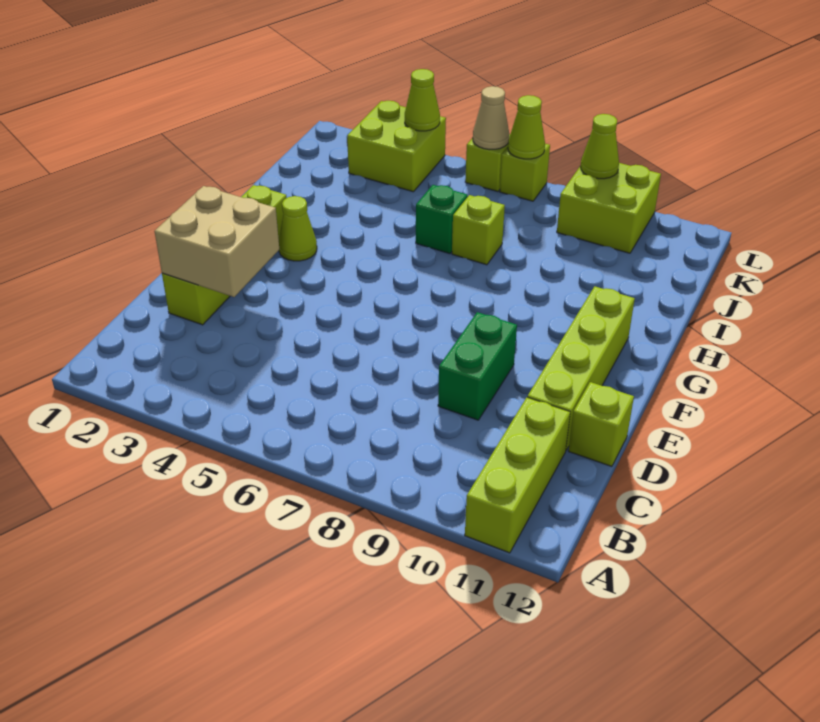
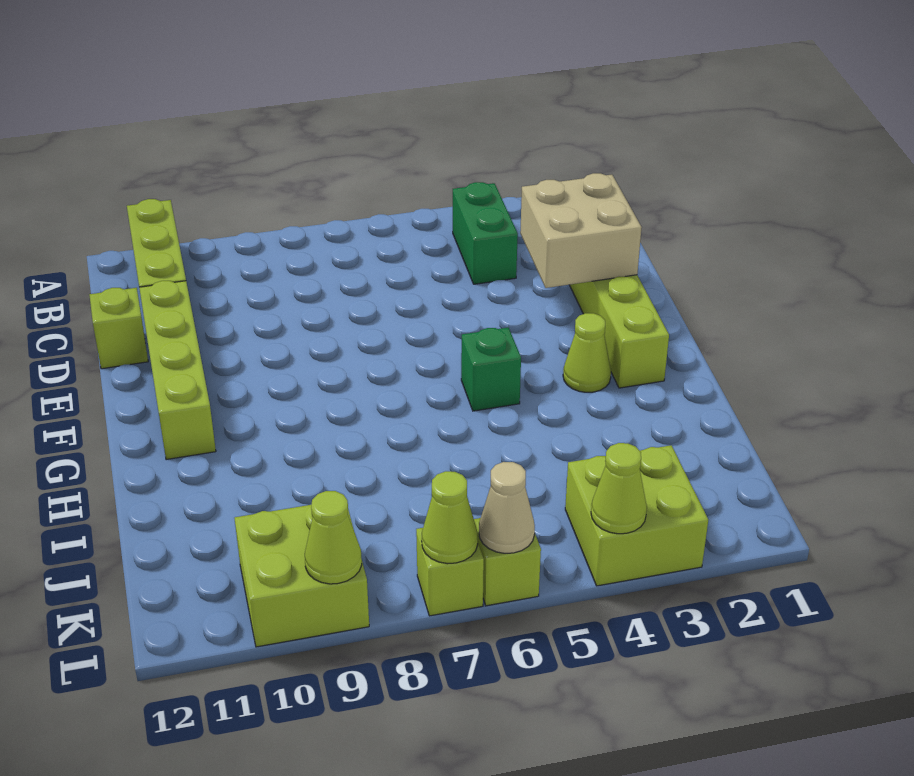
green brick D9:E9 level 1 -> green brick B4:C4 level 1
green brick I6 level 1 -> green brick G5 level 1
lime brick I7 level 1 -> none

